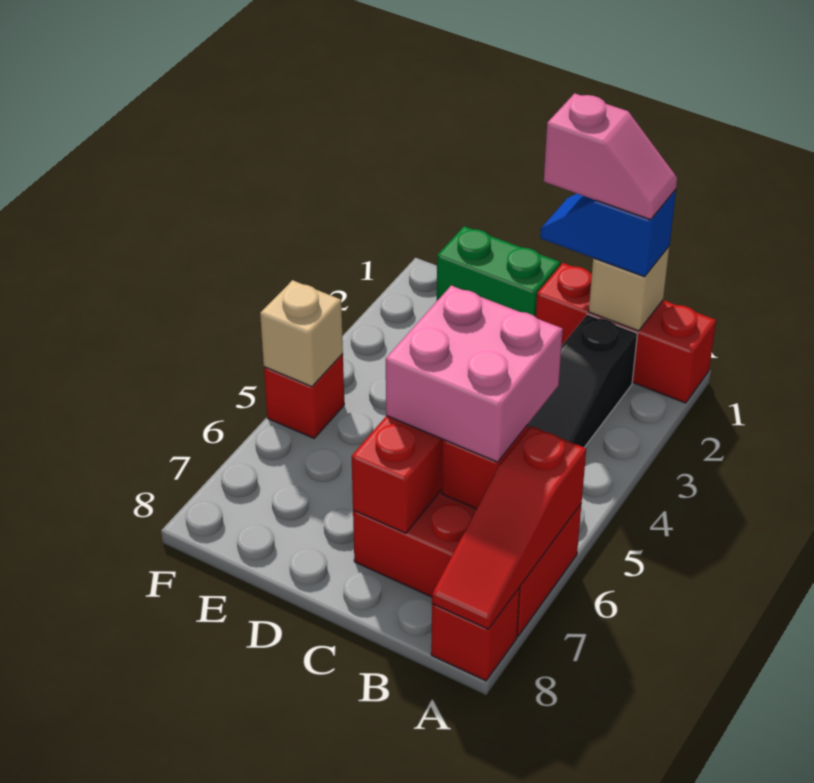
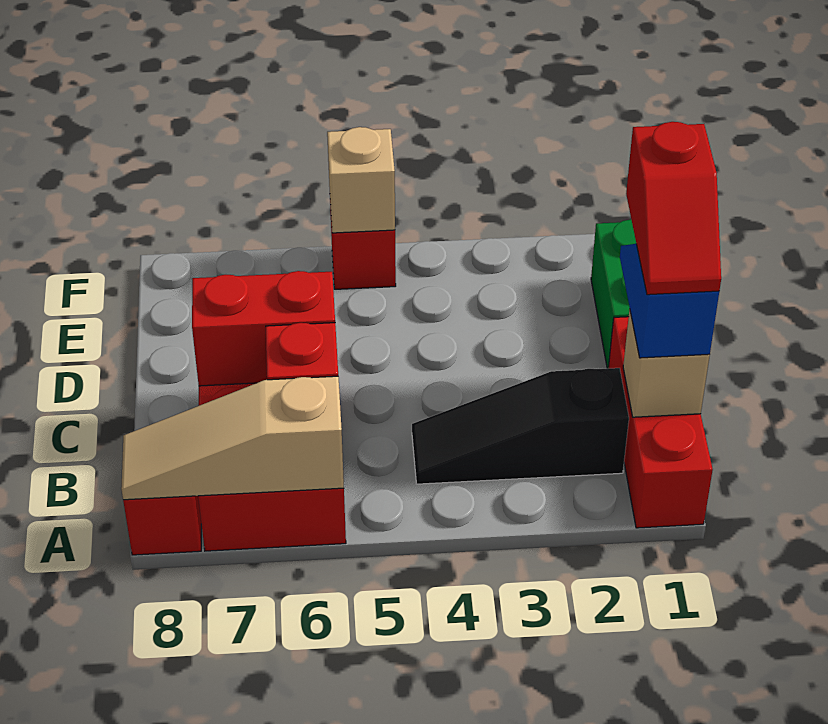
red slope A6:A8 level 2 top 6 -> tan slope A6:A8 level 2 top 6
pink slope B1:C1 level 4 top C -> red slope B1:C1 level 4 top C
pink brick B5:C6 level 3 -> none

